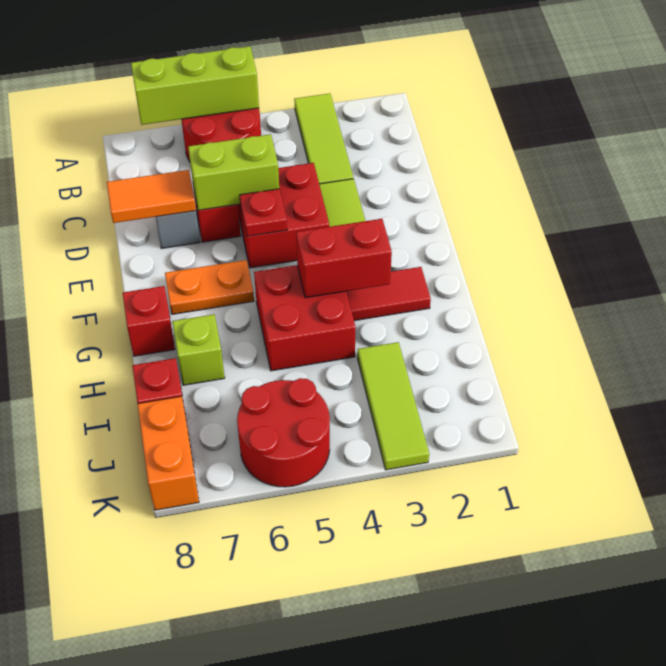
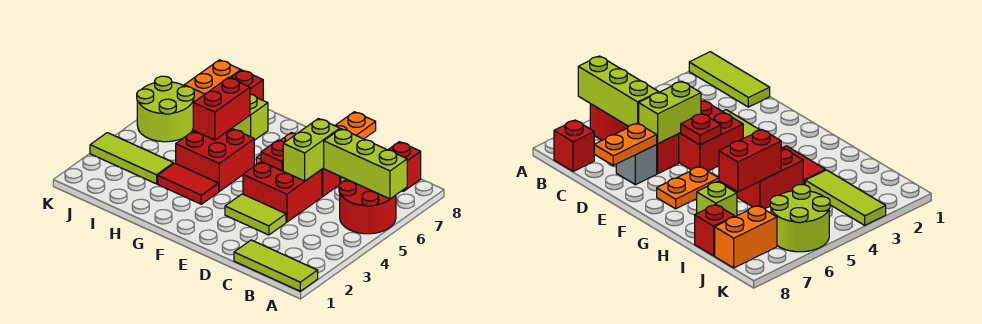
lime tile A3:C3 level 1 -> lime tile A1:C1 level 1
lime brick A5:A7 level 2 -> lime brick A6:C6 level 2
orange tile D7:D8 level 2 -> orange plate D7:D8 level 2
red tile G2:G3 level 1 -> red tile G3:H3 level 1
red brick G3:G4 level 2 -> red brick H5:H6 level 2
red brick G8 level 1 -> red brick B8 level 1
red round brick J5:K6 level 1 -> lime round brick J5:K6 level 1
orange brick J8:K8 level 1 -> orange brick J7:J8 level 1

